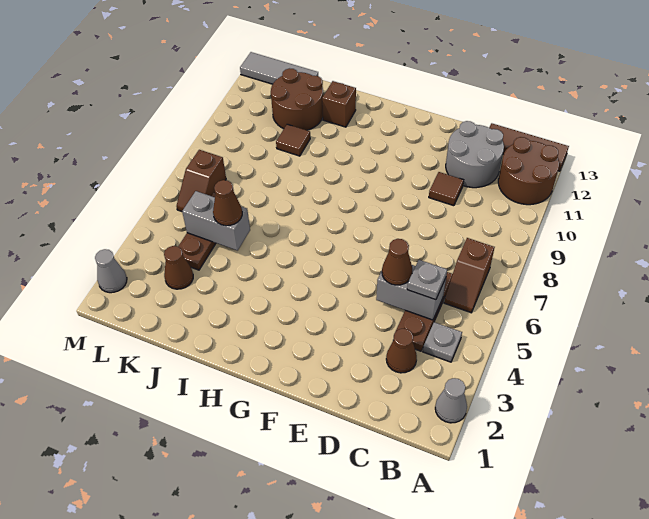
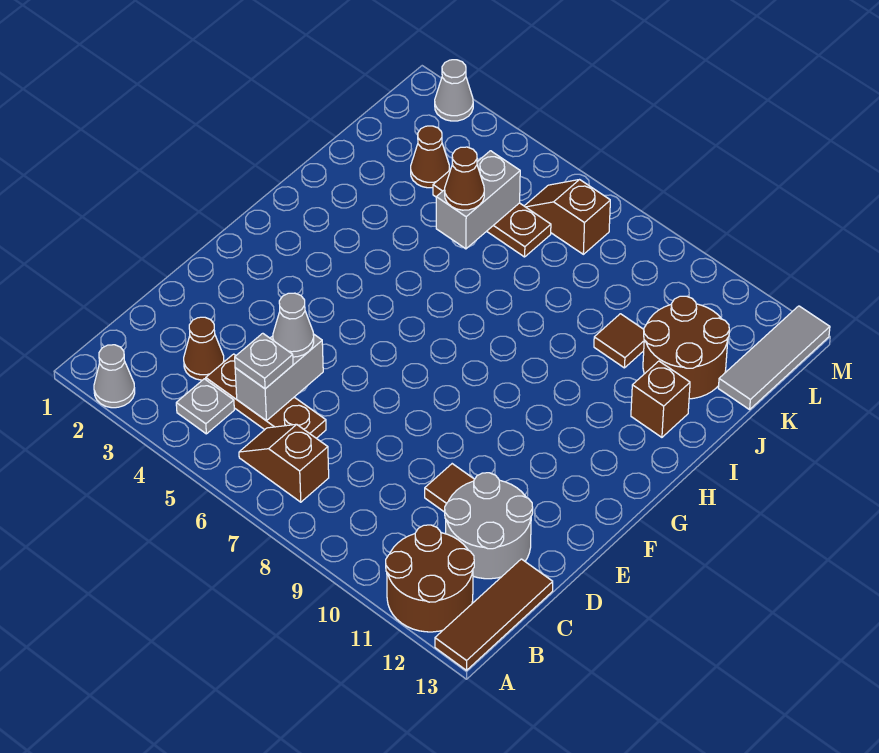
brown cone D5 level 3 -> grey cone D5 level 3

